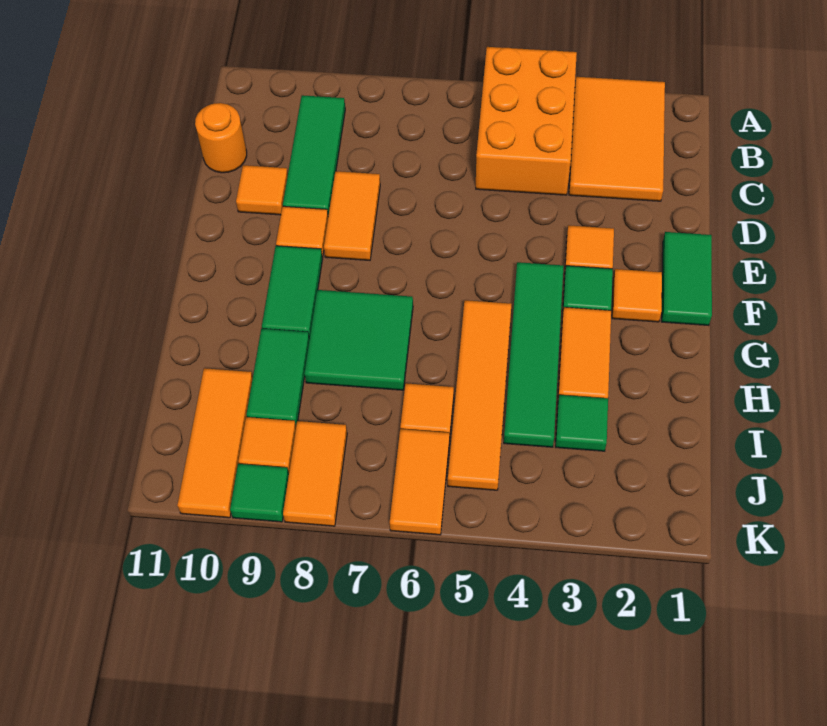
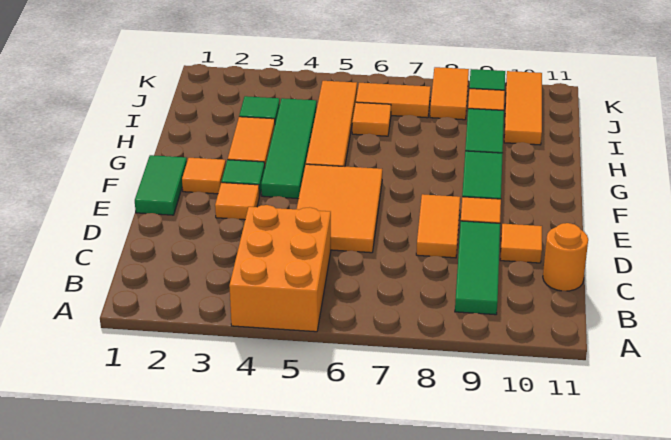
orange tile A2:C3 level 1 -> orange tile D5:F6 level 1
green tile G7:H8 level 1 -> none
orange tile J6:K6 level 1 -> orange tile J6:J7 level 1

